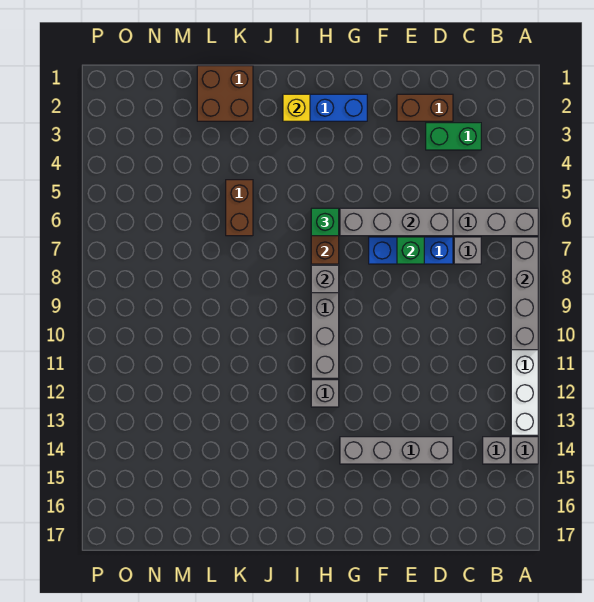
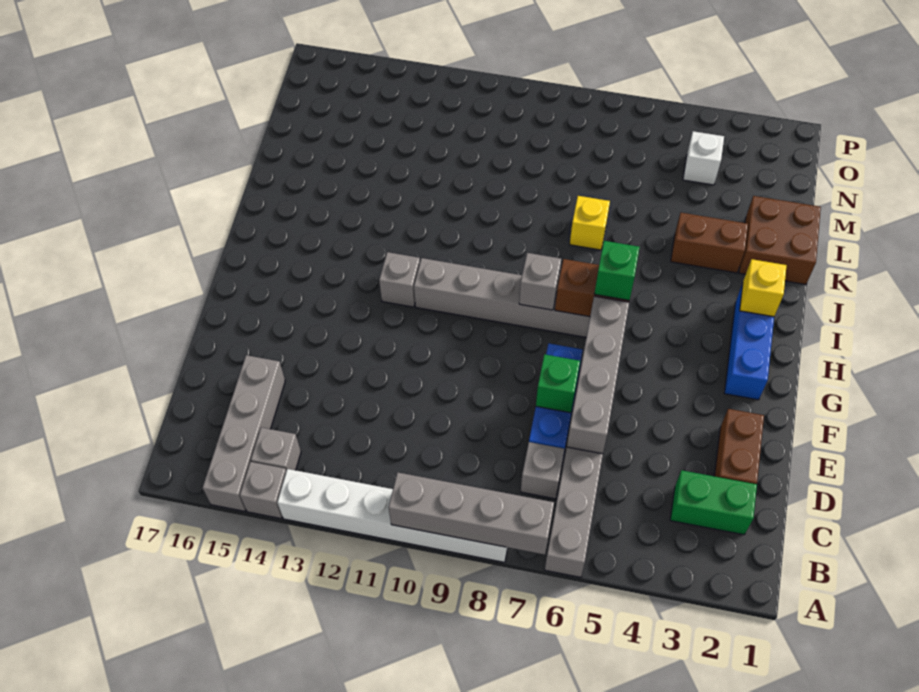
green brick C3:D3 level 1 -> green brick C2:C3 level 1
grey brick D14:G14 level 1 -> grey brick A15:D15 level 1
brown brick K5:K6 level 1 -> brown brick K3:K4 level 1
none -> yellow brick K7 level 1
none -> white brick N4 level 1

